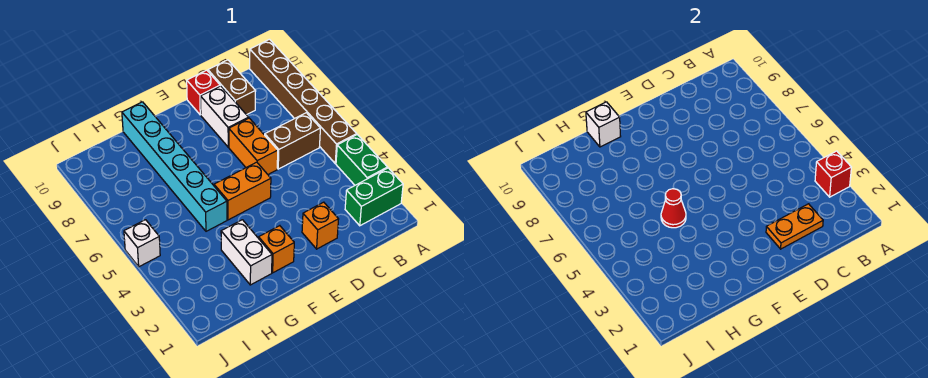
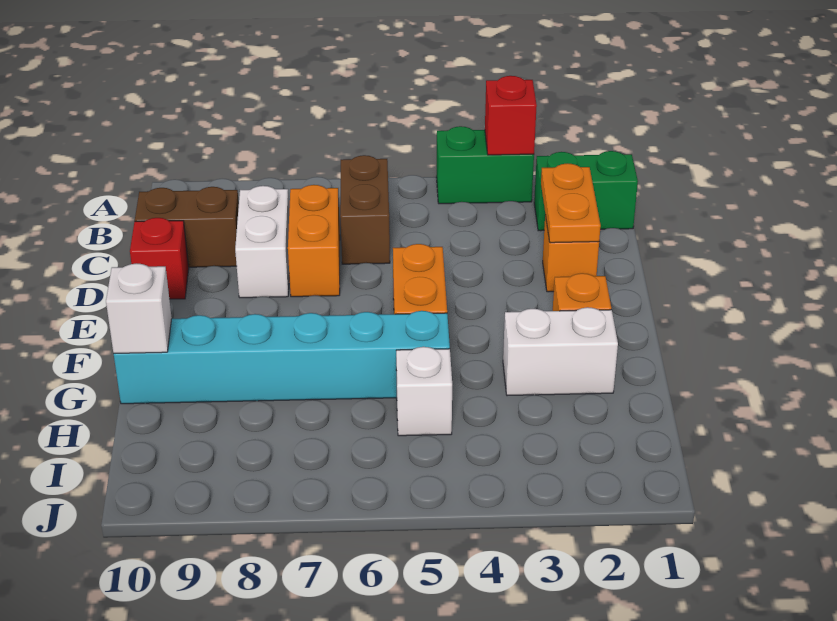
green brick A2:B2 level 1 -> green brick B1:B2 level 1
brown brick A5:A10 level 1 -> none
orange brick D6:D7 level 1 -> orange brick C7:D7 level 1
white brick D8:D9 level 1 -> white brick C8:D8 level 1
red cone G5 level 2 -> none
white brick J5 level 1 -> white brick H5 level 1

